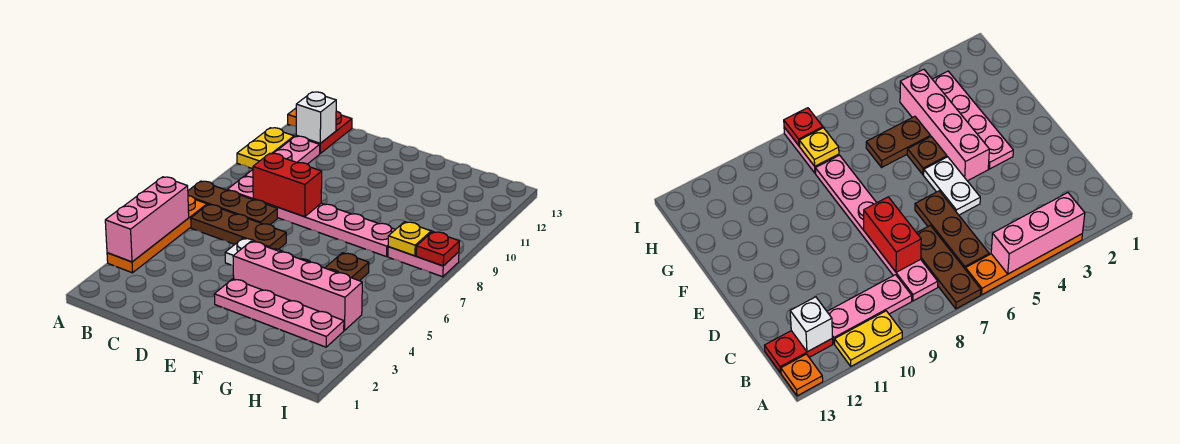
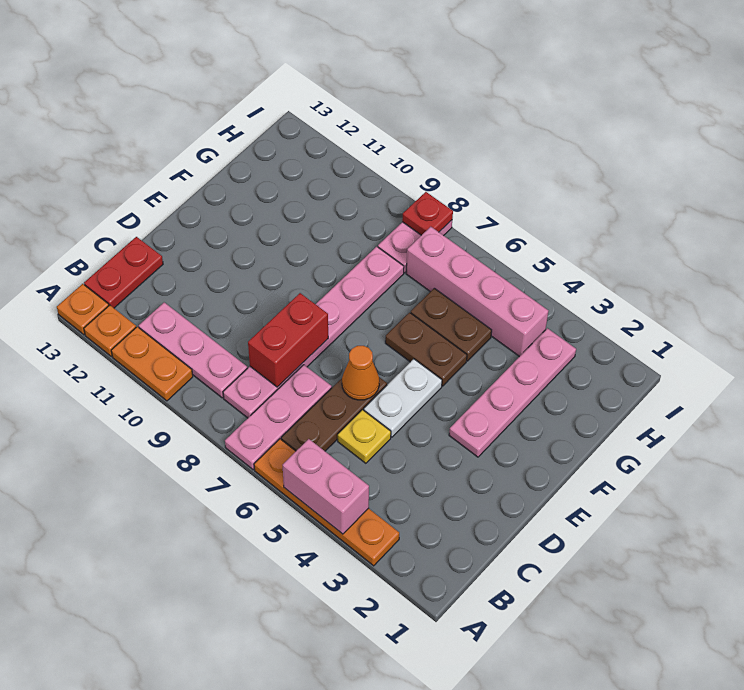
pink brick A3:A5 level 2 -> pink brick A4:A5 level 2
brown plate A7:C7 level 1 -> pink plate A7:C7 level 1
yellow plate A10:A11 level 1 -> orange plate A10:A11 level 1
none -> orange plate A12 level 1
red plate B12:B13 level 1 -> red plate B13:C13 level 1
white brick B12 level 2 -> none
none -> orange cone D6 level 2
pink brick E4:H4 level 1 -> pink brick H4:H7 level 1
brown plate F5 level 1 -> brown plate F5:F6 level 1
yellow plate H8 level 2 -> yellow plate C5 level 1

